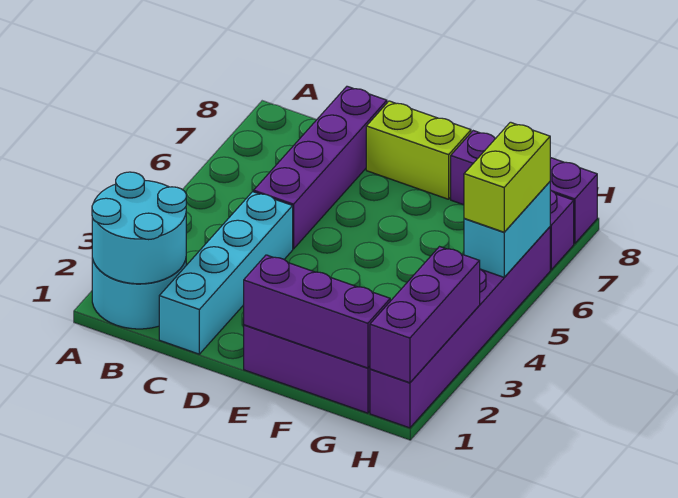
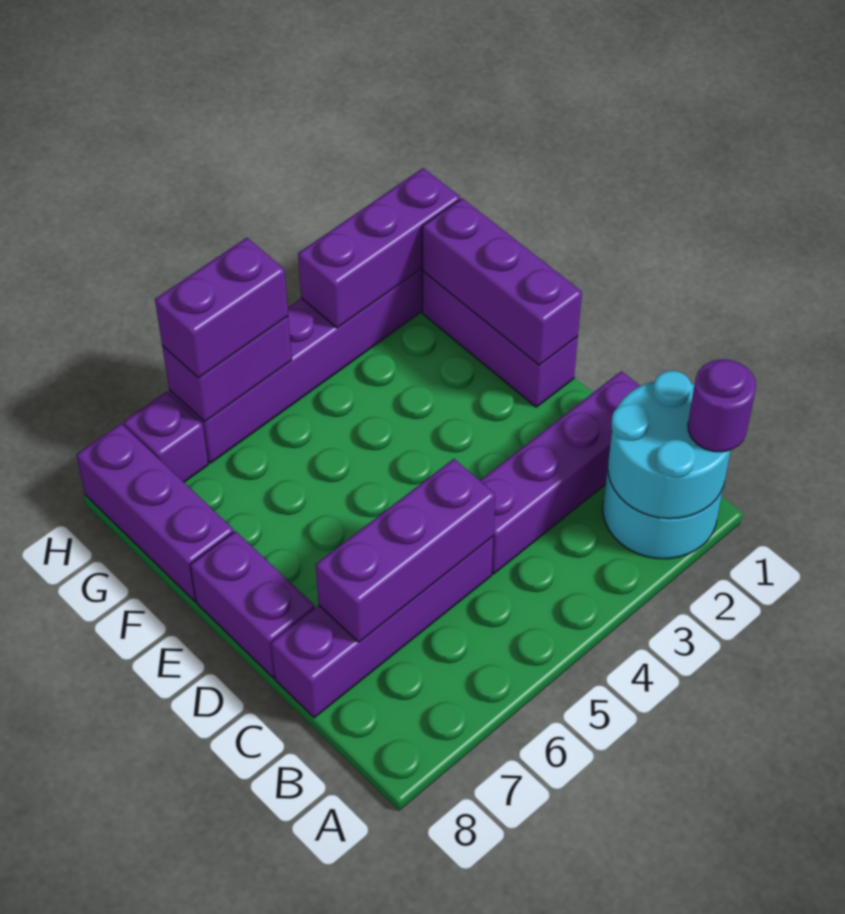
none -> purple round brick A1 level 3
cyan brick C1:C4 level 1 -> purple brick C1:C4 level 1
none -> purple brick C5:C7 level 2
lime brick D8:E8 level 1 -> purple brick D8:E8 level 1
cyan brick H5:H6 level 2 -> purple brick H5:H6 level 2
lime brick H5:H6 level 3 -> purple brick H5:H6 level 3

